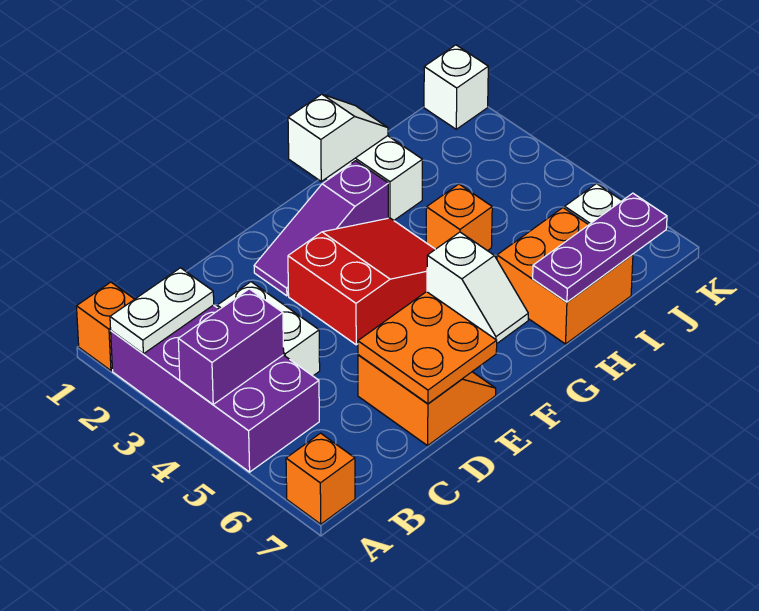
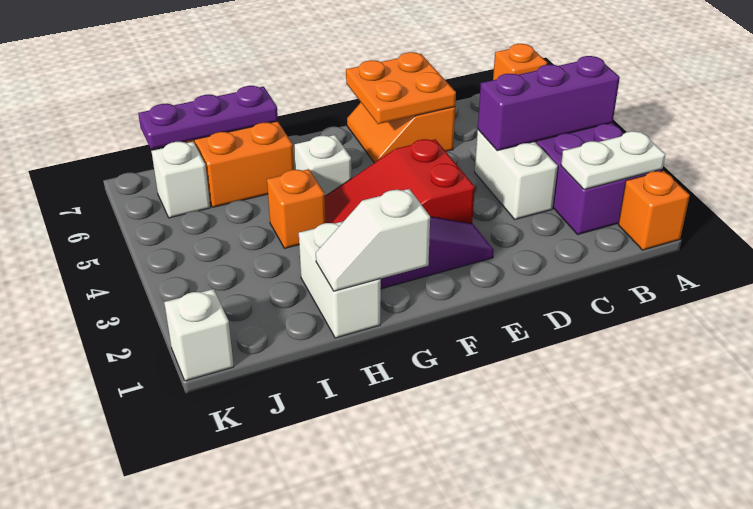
purple brick A4:B4 level 2 -> purple brick A4:C4 level 2

